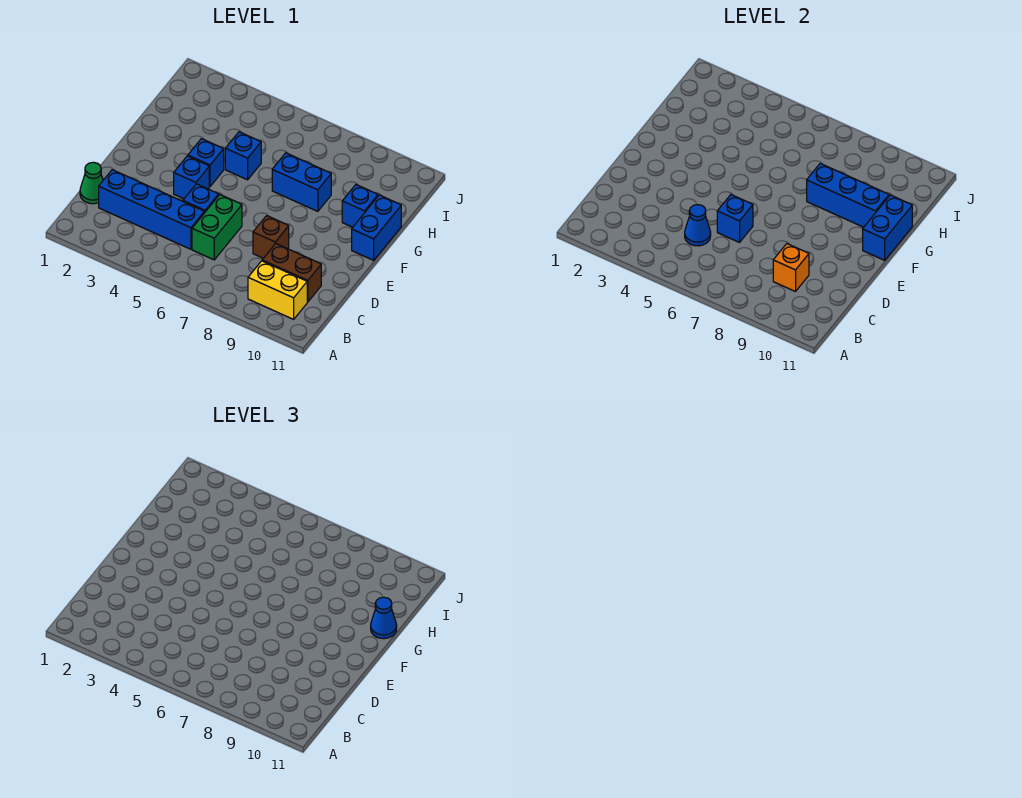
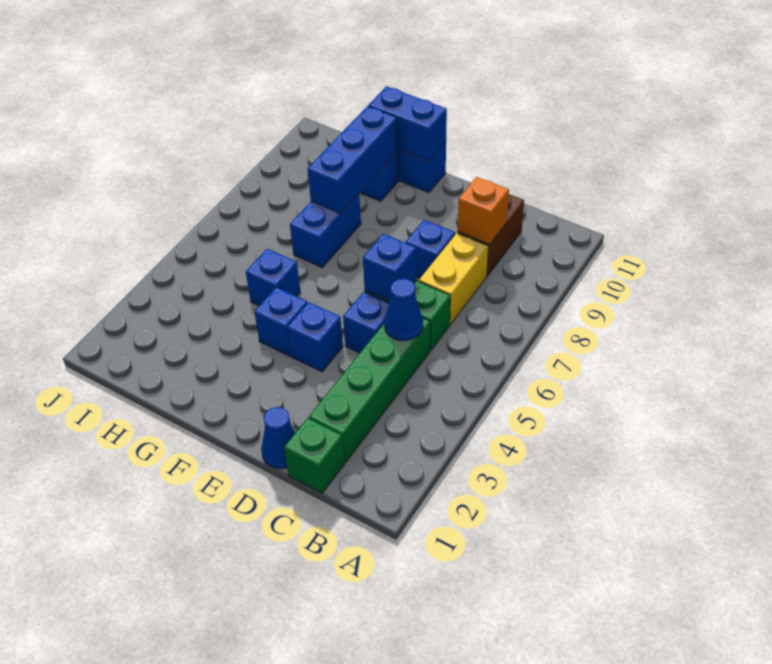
yellow brick B9:B10 level 1 -> yellow brick C7:C8 level 1
green cone C1 level 1 -> green brick C1 level 1
blue brick C2:C5 level 1 -> green brick C2:C5 level 1
brown brick D8 level 1 -> blue brick D8 level 1
blue cone G11 level 3 -> blue cone D1 level 1

